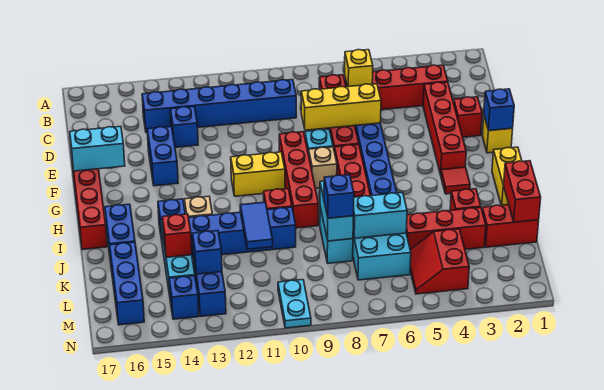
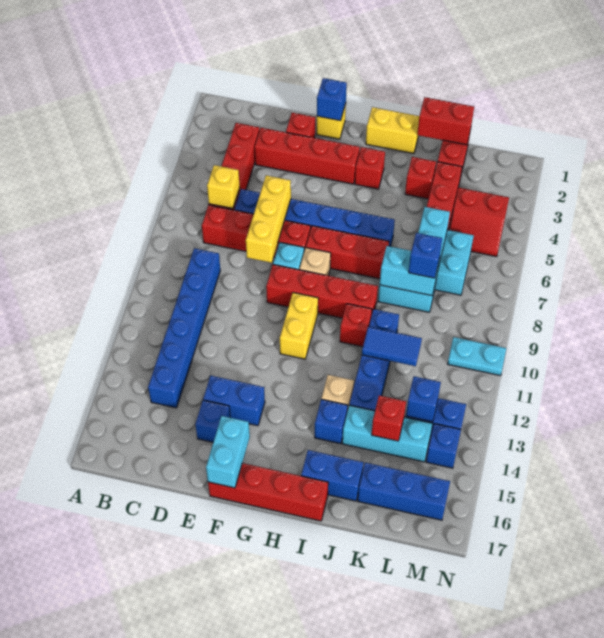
blue brick D13 level 1 -> blue brick E15 level 1
red tile H3 level 1 -> red brick H3 level 1

